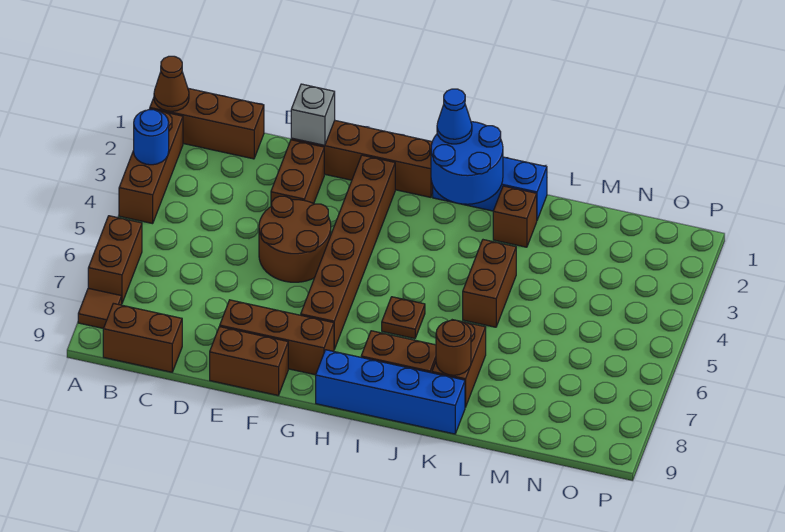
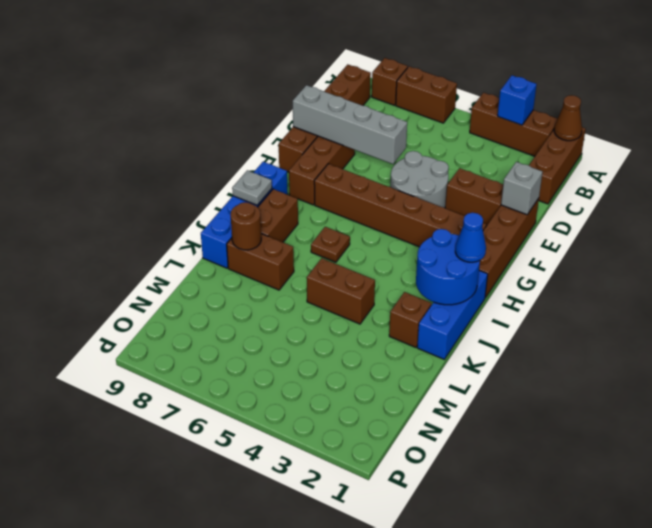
blue round brick A3 level 2 -> blue brick A3 level 2
brown tile A8 level 1 -> brown brick A8 level 1
brown round brick E4:F5 level 1 -> grey round brick E4:F5 level 1
none -> grey brick E6:E9 level 2
none -> grey plate I9 level 2

